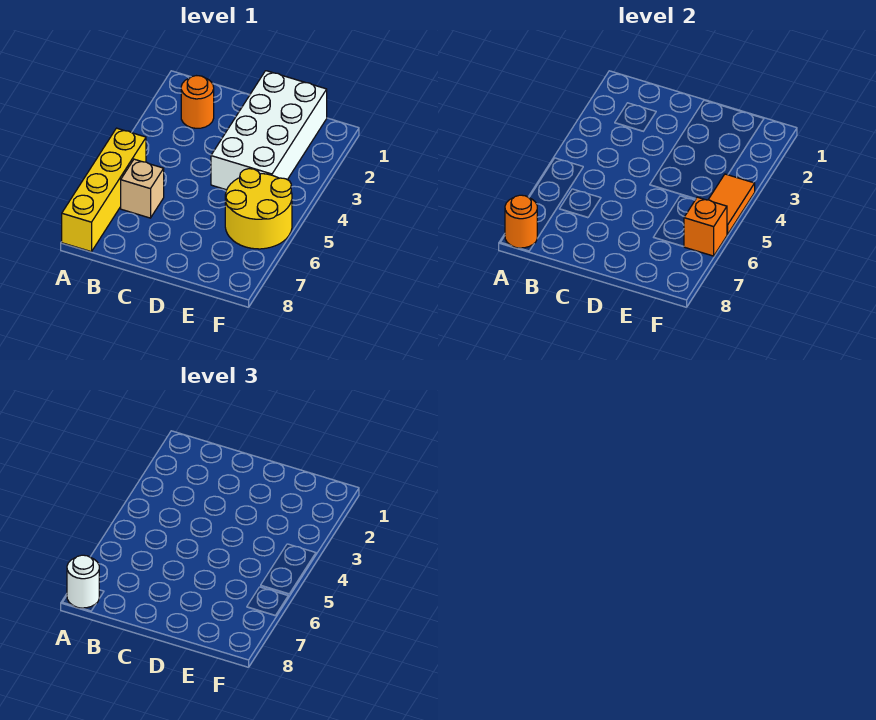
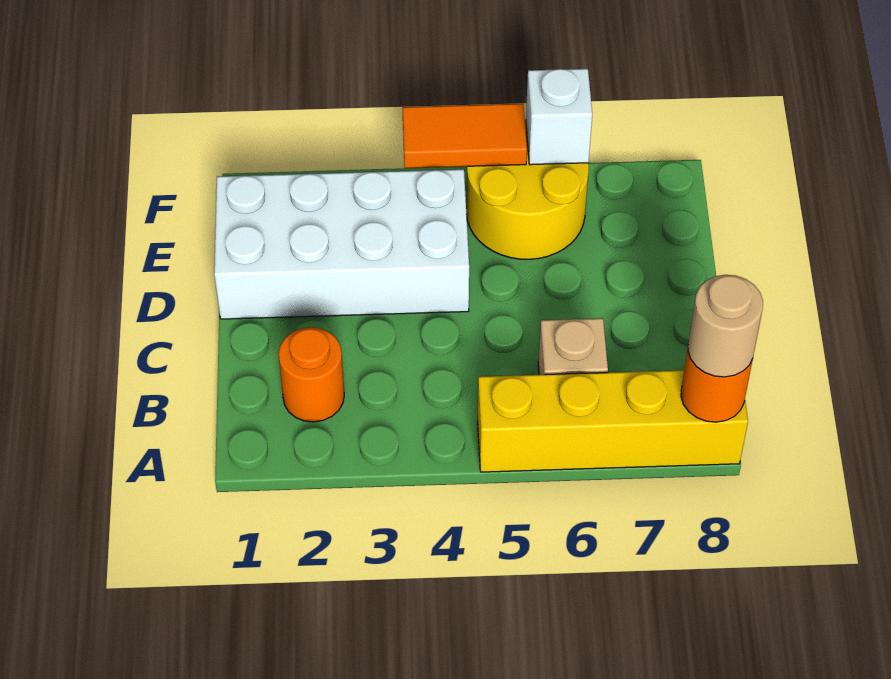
white round brick A8 level 3 -> tan round brick A8 level 3
orange brick F6 level 2 -> white brick F6 level 2

